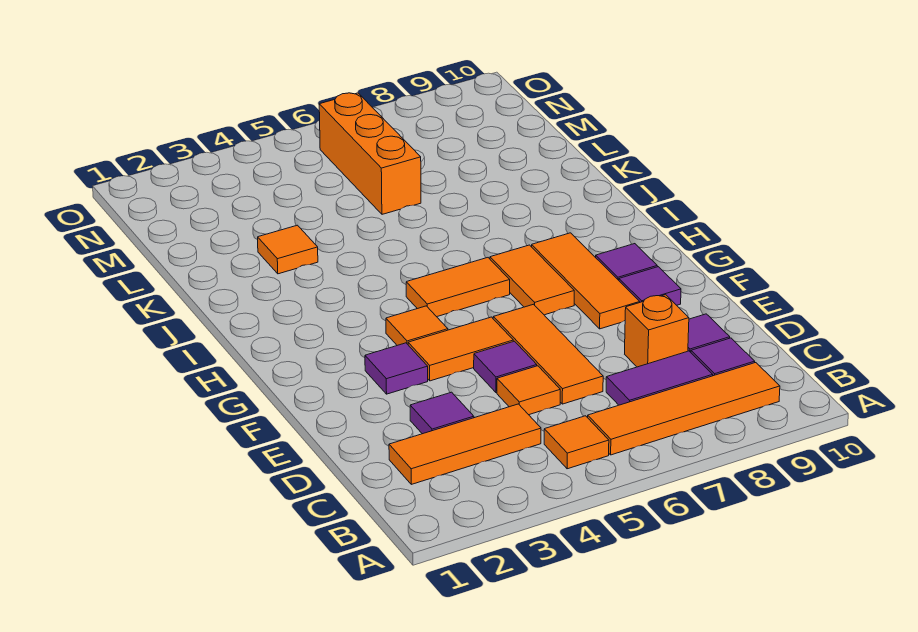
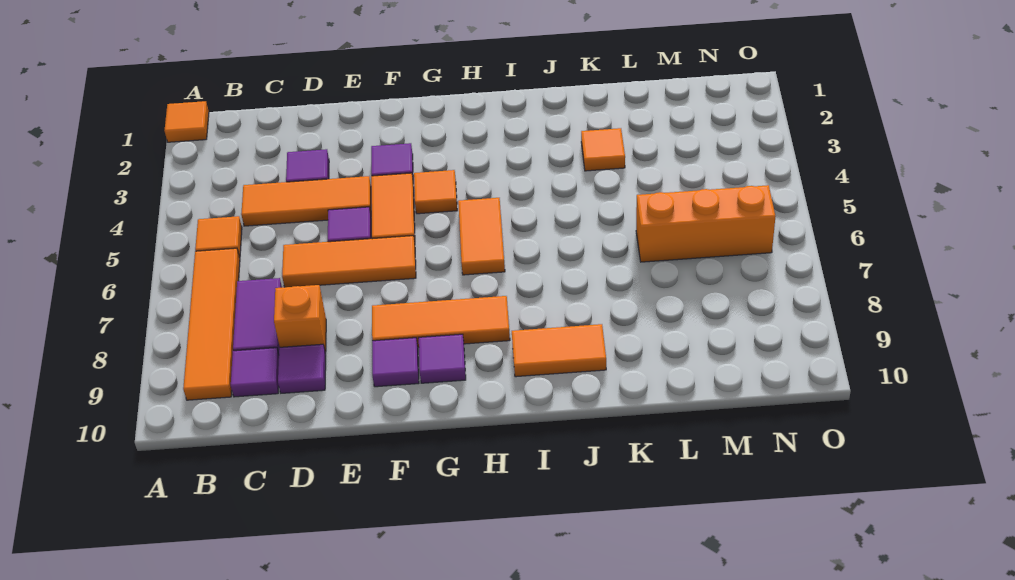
orange tile C2:C4 level 1 -> orange tile C4:E4 level 1
orange tile D5 level 1 -> orange tile A1 level 1
orange tile G7:H7 level 1 -> orange tile I9:J9 level 1

